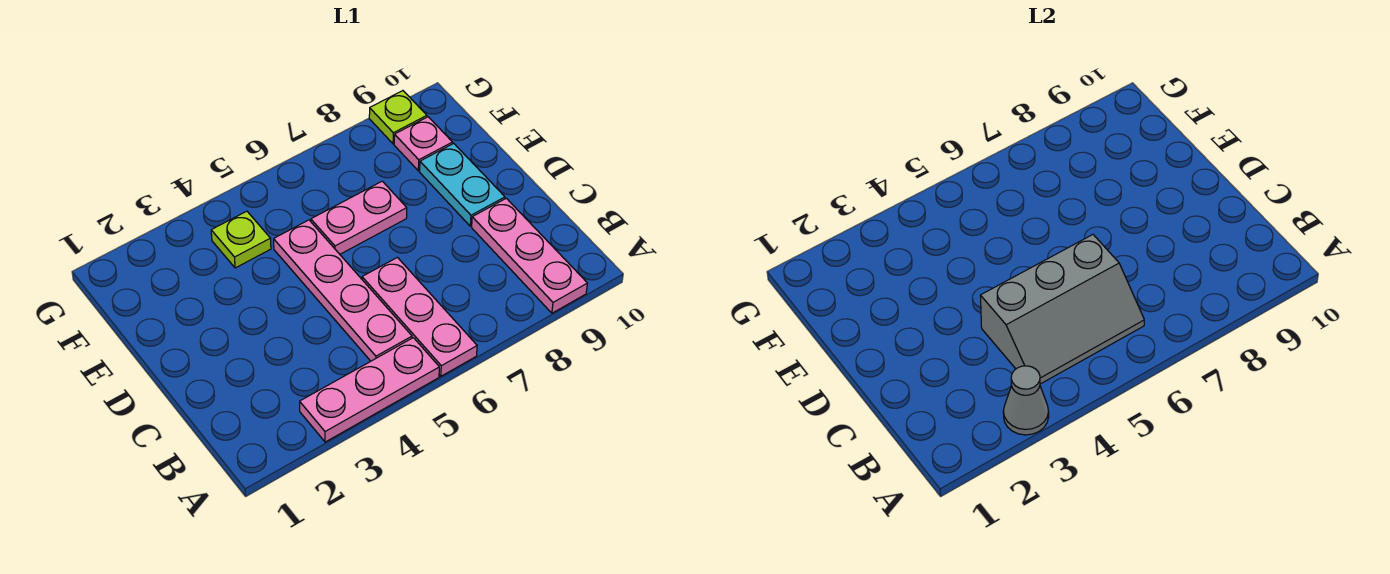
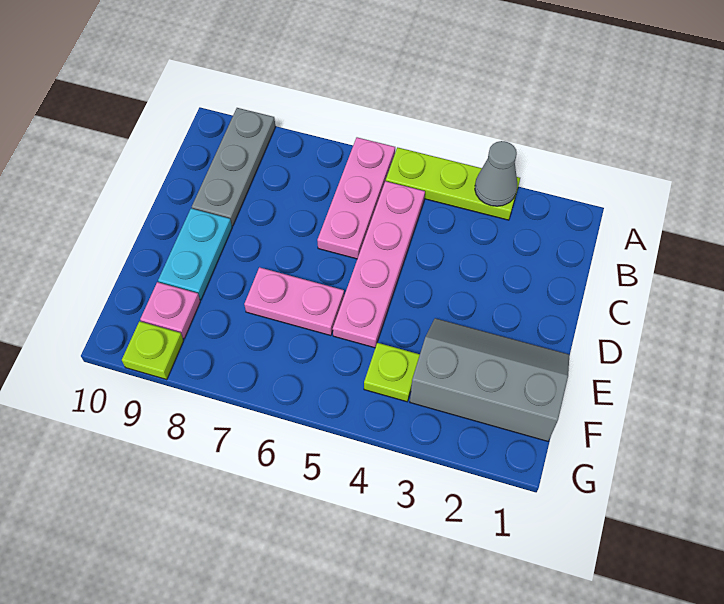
pink plate A3:A5 level 1 -> lime plate A3:A5 level 1
pink plate A9:C9 level 1 -> grey plate A9:C9 level 1
grey slope B4:C6 level 2 top C -> grey slope E1:F3 level 1 top F

